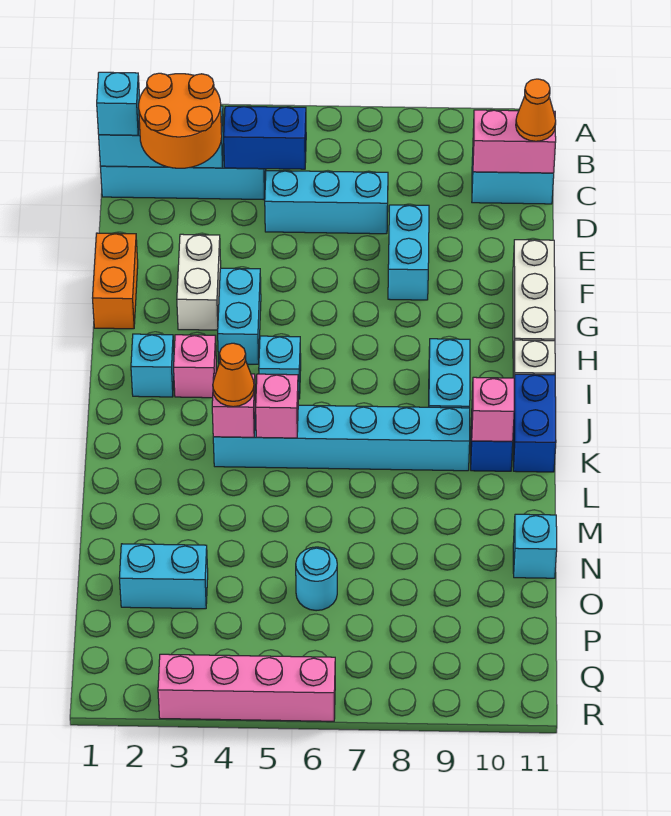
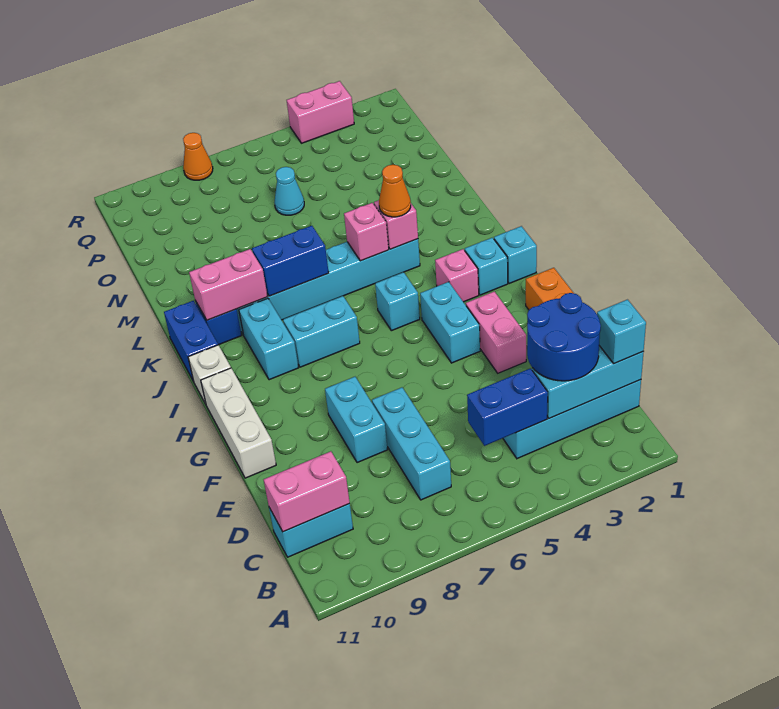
orange round brick C2:D3 level 3 -> blue round brick C2:D3 level 3
orange cone C11 level 3 -> orange cone R8 level 1
cyan brick D5:D7 level 1 -> cyan brick C7:E7 level 1
white brick F3:G3 level 1 -> pink brick F3:G3 level 1
none -> blue brick K7:K8 level 2
pink brick K10 level 2 -> pink brick K9:K10 level 2
cyan brick N11 level 1 -> cyan brick I1 level 1
cyan brick O2:O3 level 1 -> cyan brick I7:I8 level 1
cyan round brick O6 level 1 -> cyan cone O6 level 1
pink brick R3:R6 level 1 -> pink brick R3:R4 level 1

